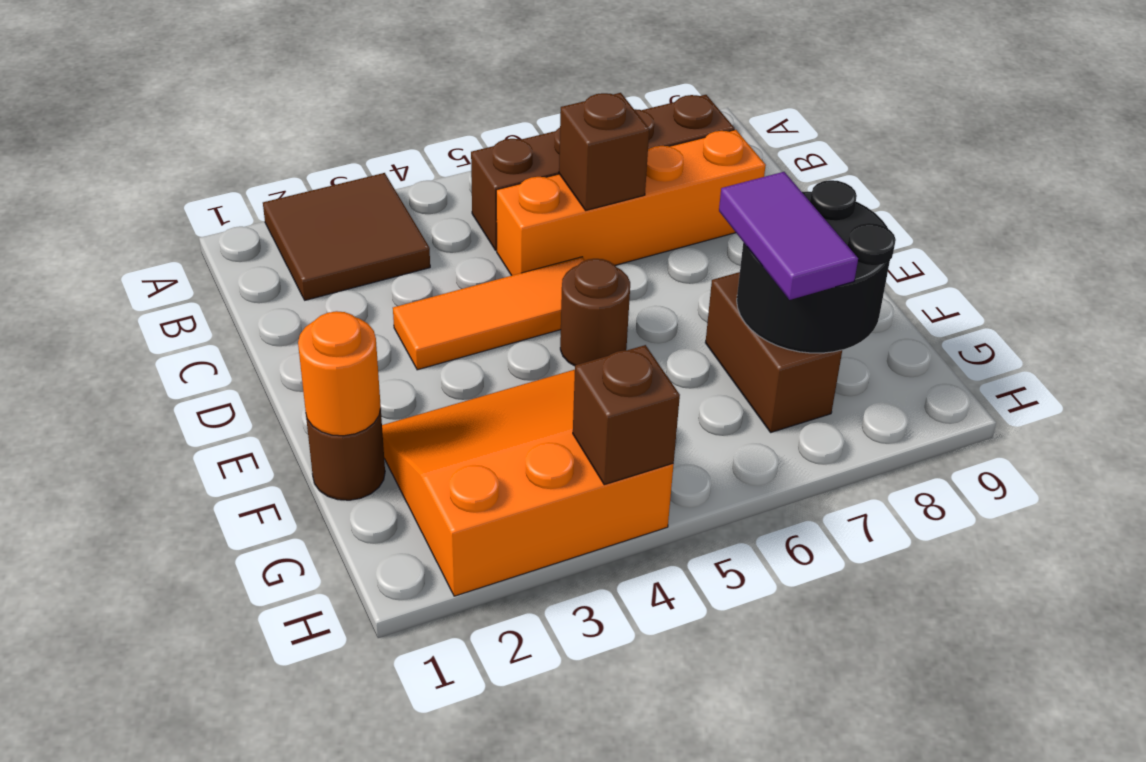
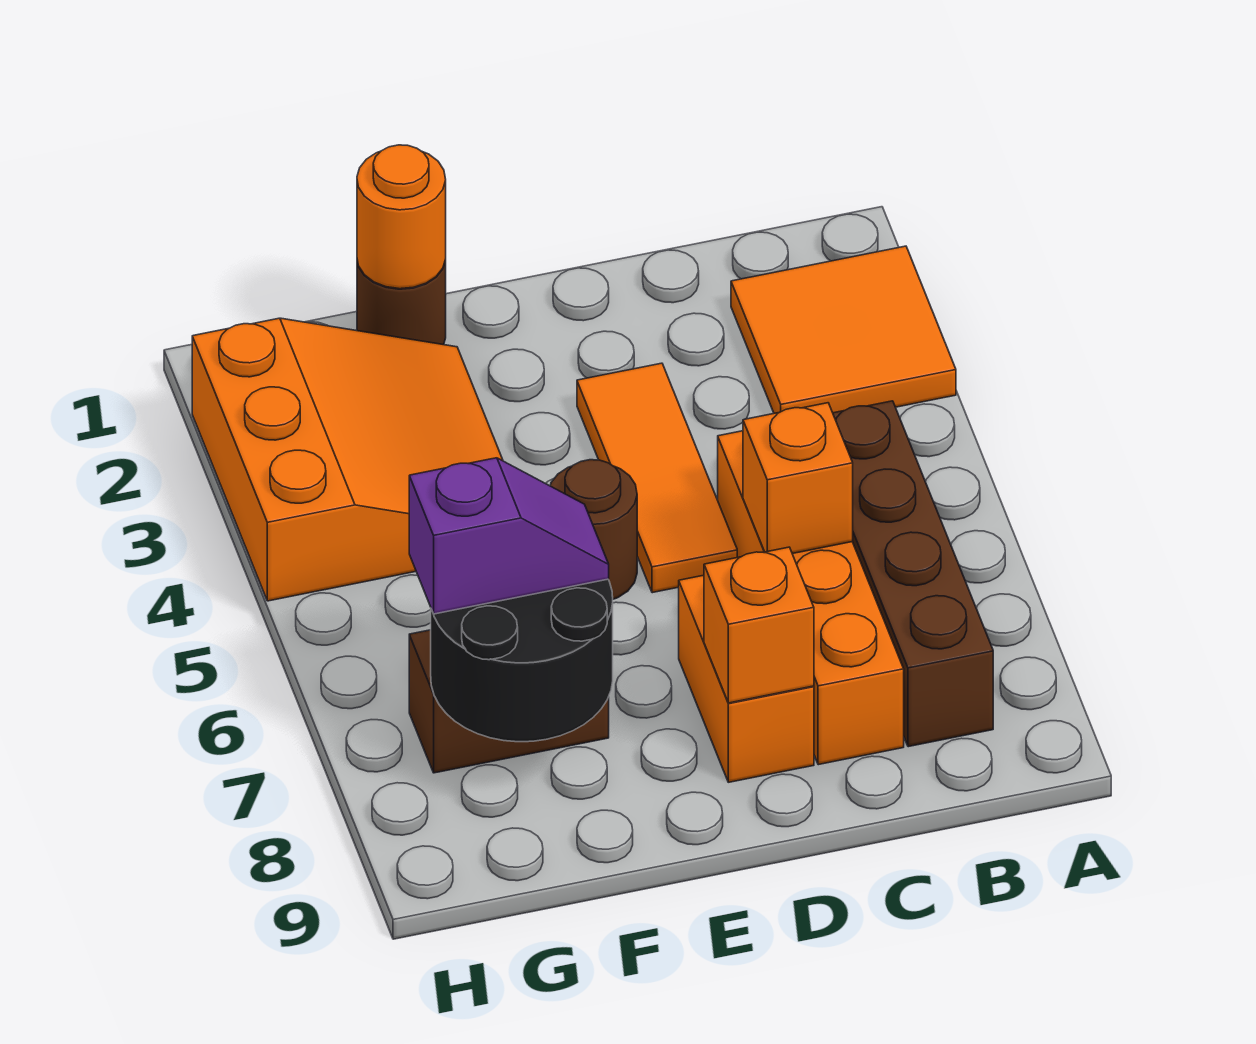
brown tile A2:B3 level 1 -> orange tile A2:B3 level 1
brown brick C6 level 2 -> orange brick C6 level 2
none -> orange brick D7:D8 level 1
none -> orange brick D8 level 2
purple tile F7:G7 level 3 -> purple slope F7:G7 level 3 top G
brown brick H4 level 2 -> none

